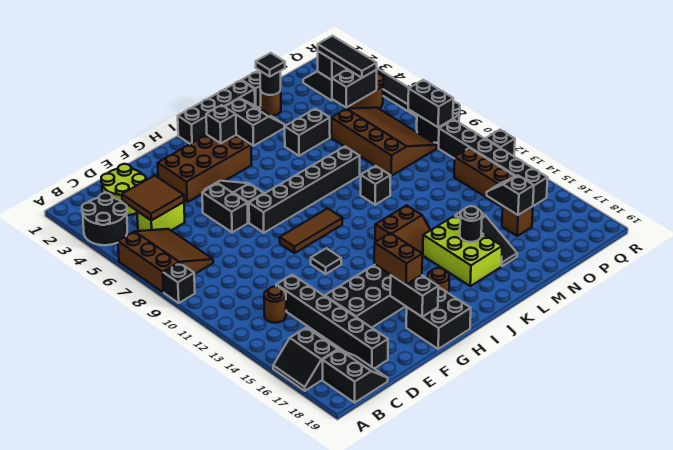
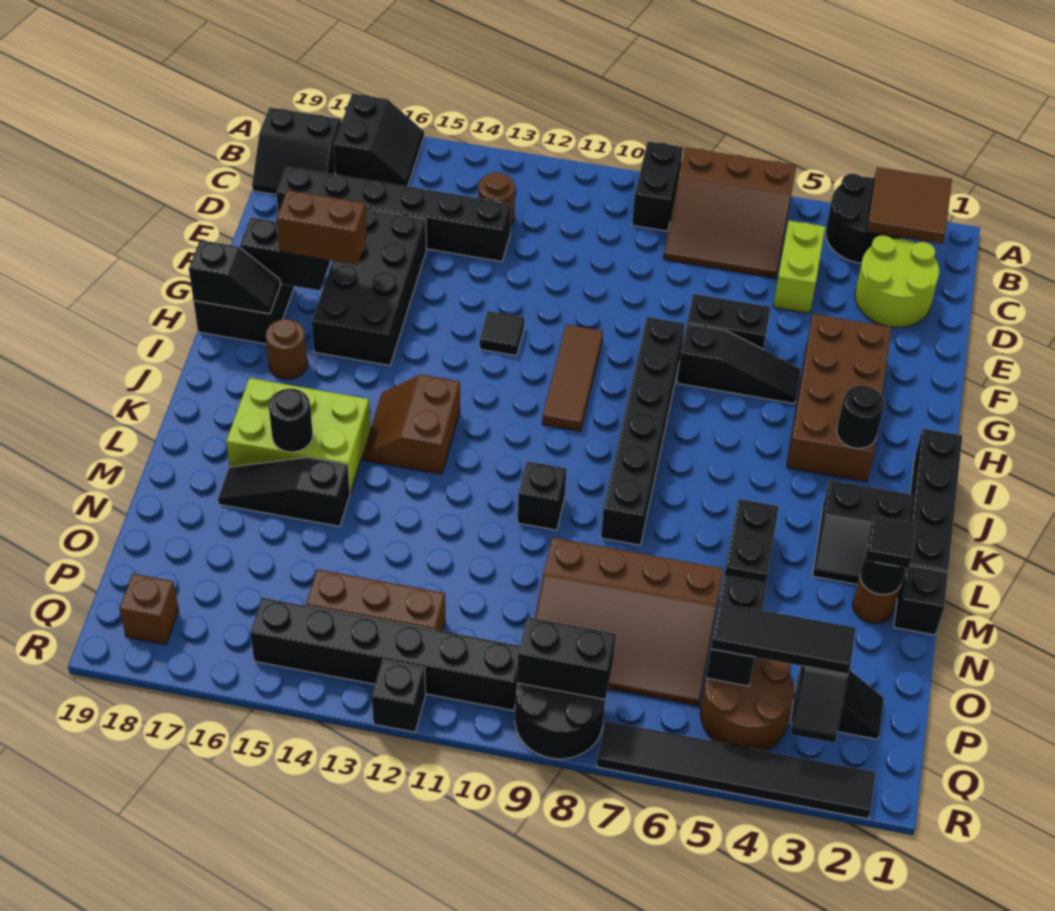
black brick A9 level 1 -> black brick A9:B9 level 1
black slope A16:B17 level 1 top B -> black slope A16:B17 level 1 top 17
brown tile C4:D5 level 2 -> brown tile A2:B3 level 2
black brick I3 level 2 -> black round brick I3 level 2
black slope O15:O16 level 2 top 16 -> black slope H18:H19 level 2 top 19
brown brick O16 level 1 -> brown brick Q18 level 1

